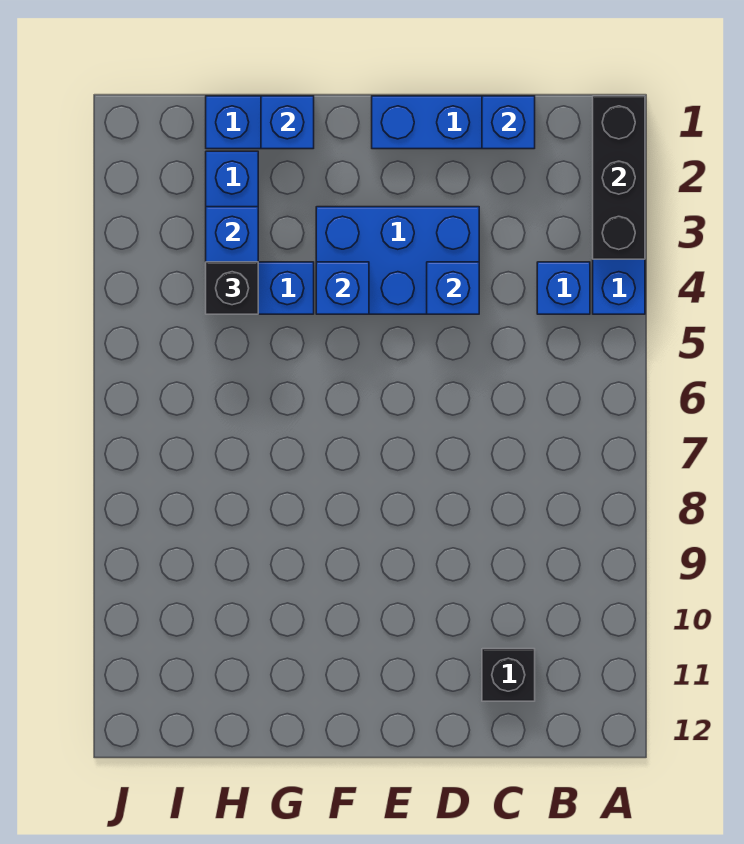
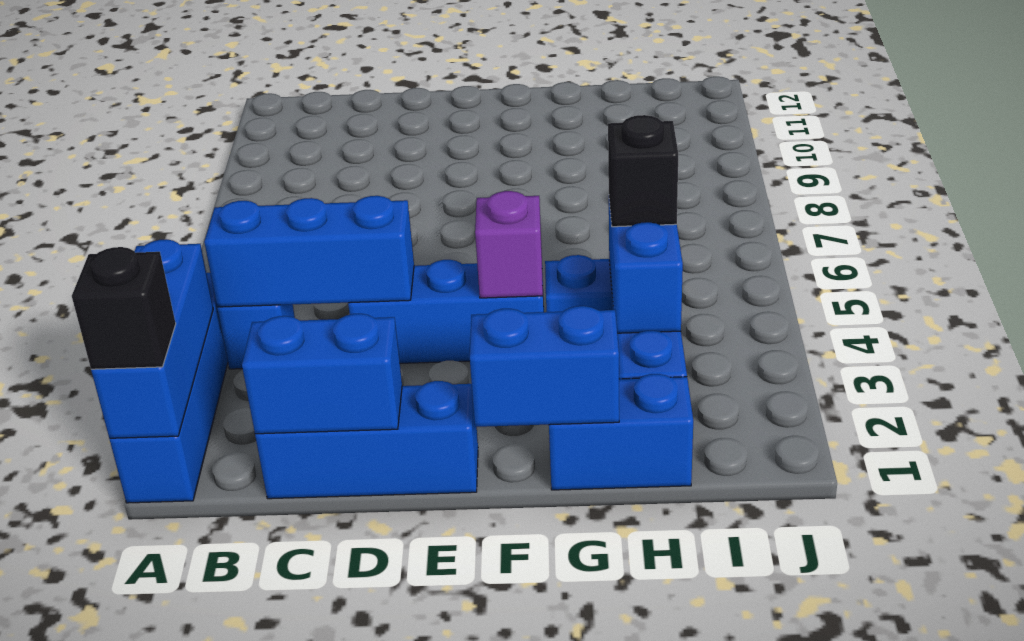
black brick A1:A3 level 2 -> blue brick A1:A3 level 2
blue brick C1 level 2 -> blue brick C1:D1 level 2
black brick C11 level 1 -> black brick A1 level 3
blue brick D3:F4 level 1 -> blue brick D4:F4 level 1
blue brick D4 level 2 -> blue brick B4:D4 level 2
blue brick F4 level 2 -> purple brick F4 level 2
blue brick G1 level 2 -> blue brick F1:G1 level 2

